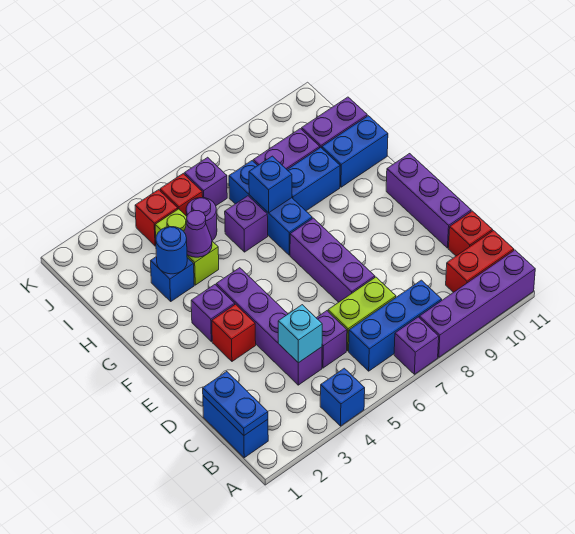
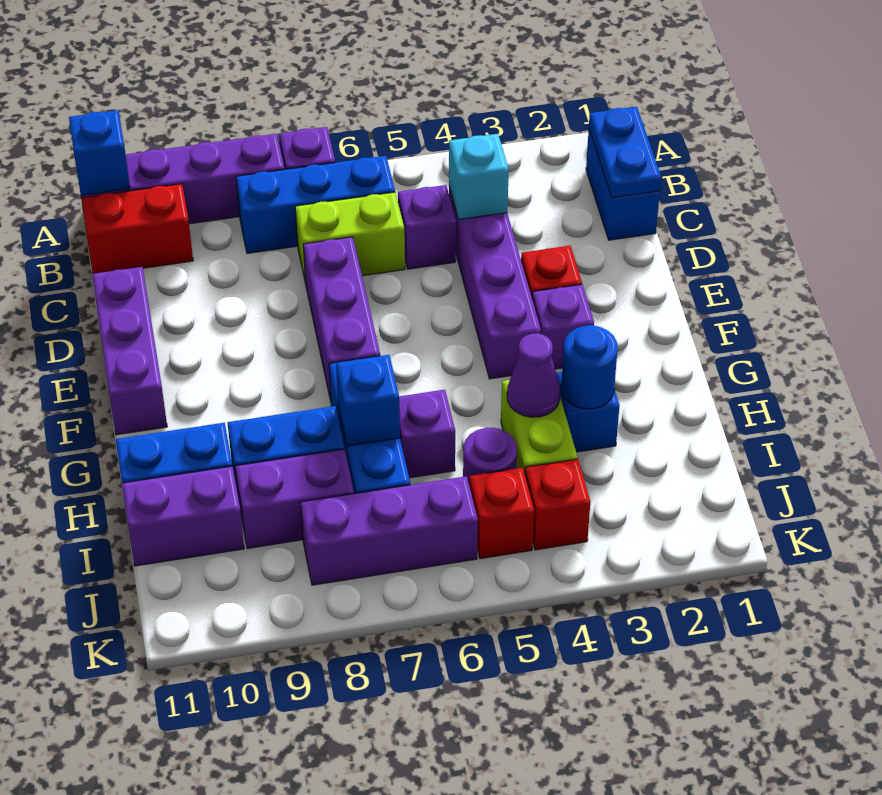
blue brick A4 level 1 -> blue brick A11 level 2
red brick C11 level 1 -> none
purple brick J6 level 1 -> purple brick J6:J8 level 1

